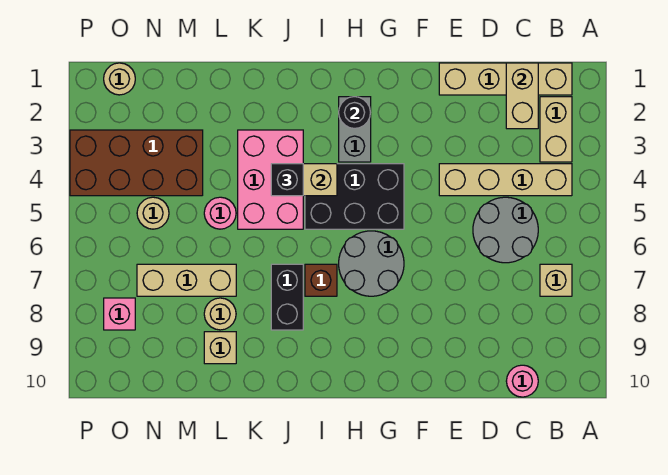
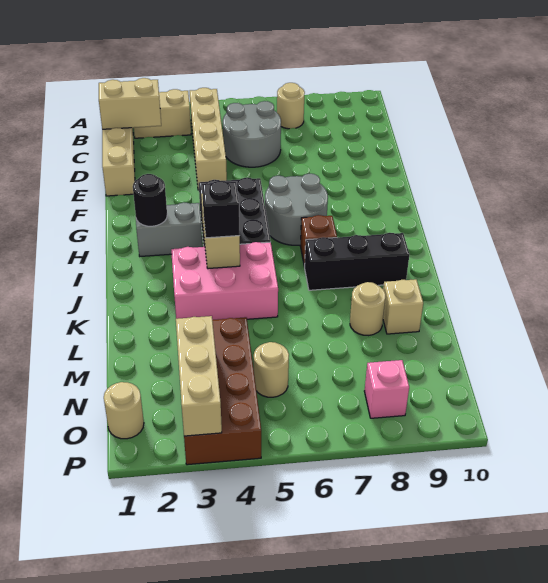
tan brick B7 level 1 -> tan round brick B7 level 1
pink round brick C10 level 1 -> none
black brick J7:J8 level 1 -> black brick J7:J9 level 1
pink round brick L5 level 1 -> none
tan brick L7:N7 level 1 -> tan brick N3:P3 level 2

